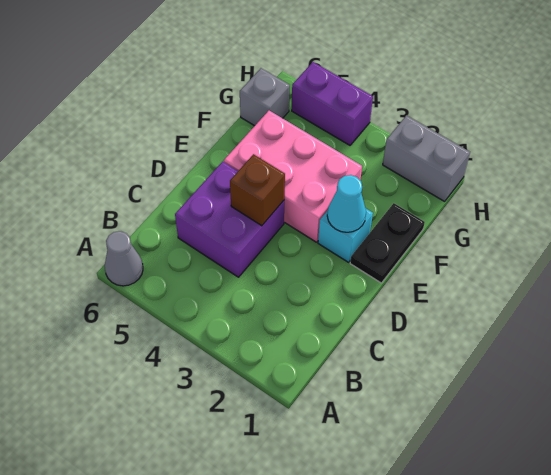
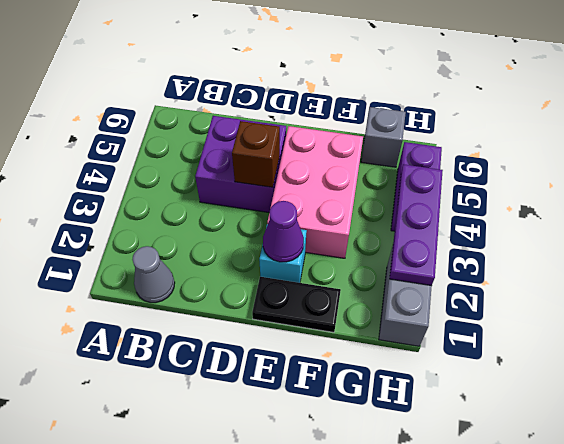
grey cone A6 level 1 -> grey cone B1 level 1
cyan cone E2 level 2 -> purple cone E2 level 2
none -> purple plate H2:H4 level 2

